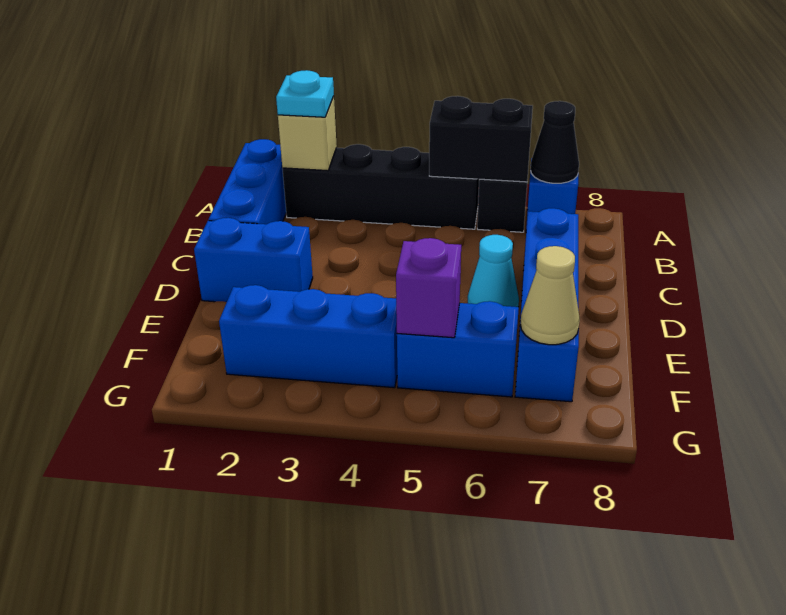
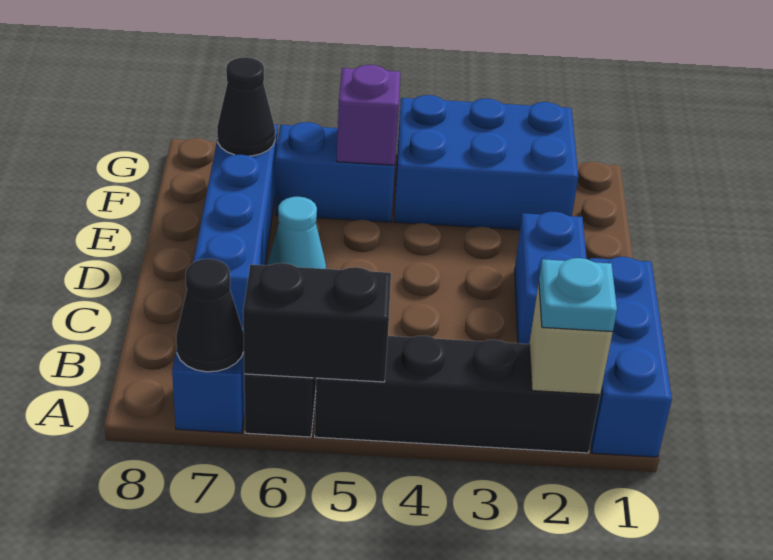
blue brick D1:D2 level 1 -> blue brick C2:D2 level 1
blue brick F2:F4 level 1 -> blue brick F2:G4 level 1
tan cone F7 level 2 -> black cone F7 level 2

